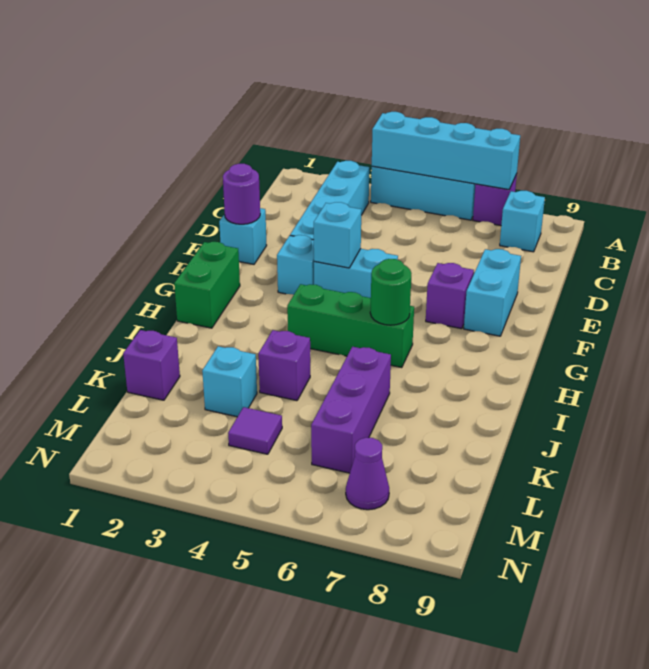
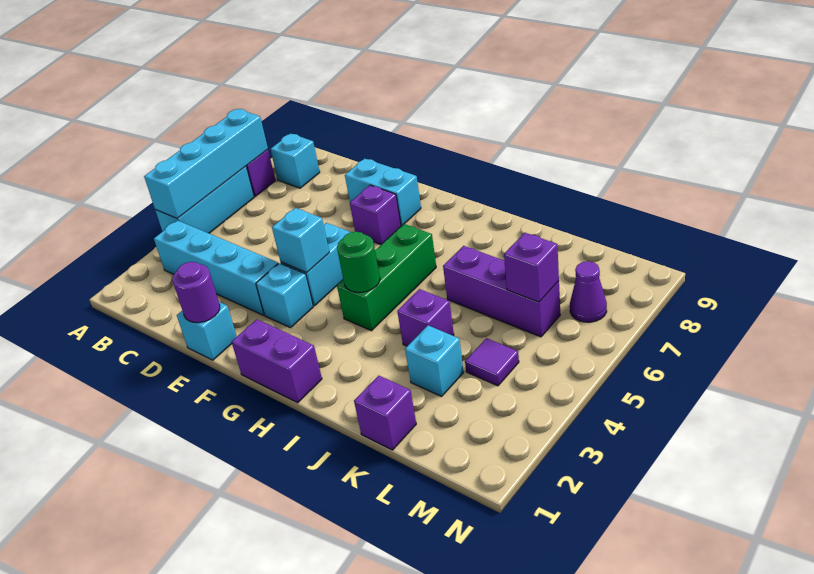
green brick G1:H1 level 1 -> purple brick G1:H1 level 1
green round brick H6 level 2 -> green round brick H4 level 2
none -> purple brick L6 level 2

